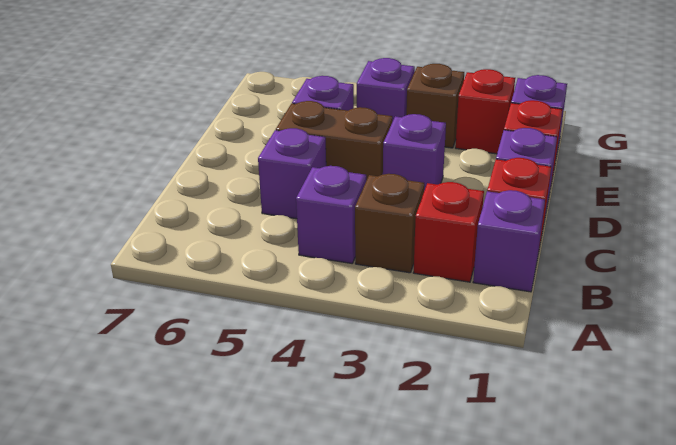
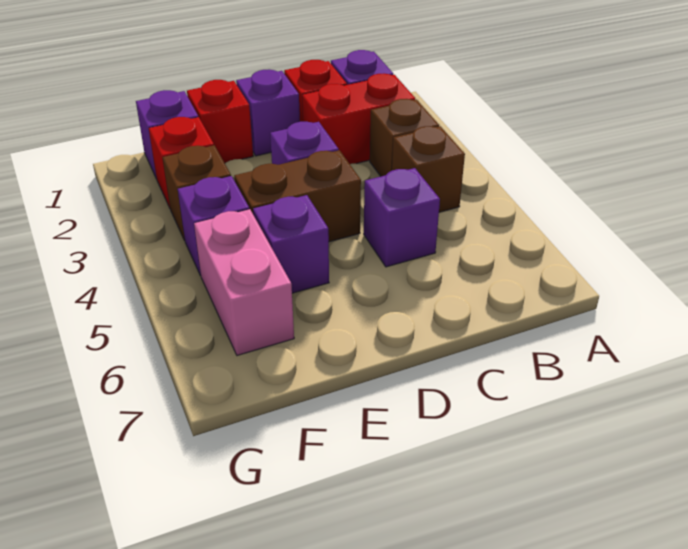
red brick B2 level 1 -> red brick B2:C2 level 1
purple brick B4 level 1 -> brown brick B4 level 1
brown brick D4:D5 level 1 -> brown brick D4:E4 level 1
none -> pink brick F5:F6 level 1

